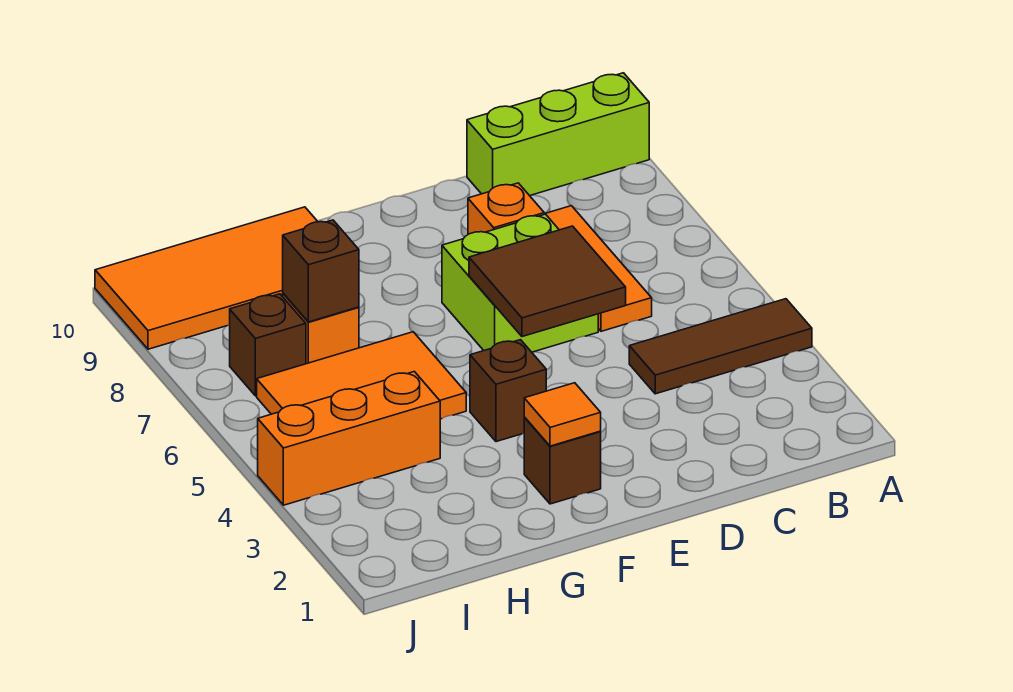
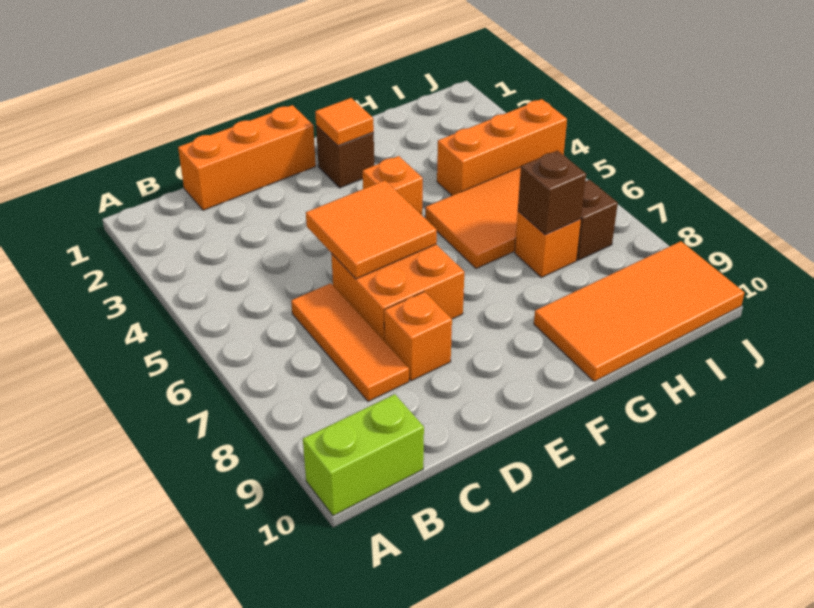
brown tile A4:C4 level 1 -> none
lime brick A10:C10 level 1 -> lime brick A10:B10 level 1
none -> orange brick C1:E1 level 1
brown tile D5:E6 level 2 -> orange tile D5:E6 level 2
lime brick D6:E7 level 1 -> orange brick D6:E7 level 1
brown brick F4 level 1 -> orange brick F4 level 1

